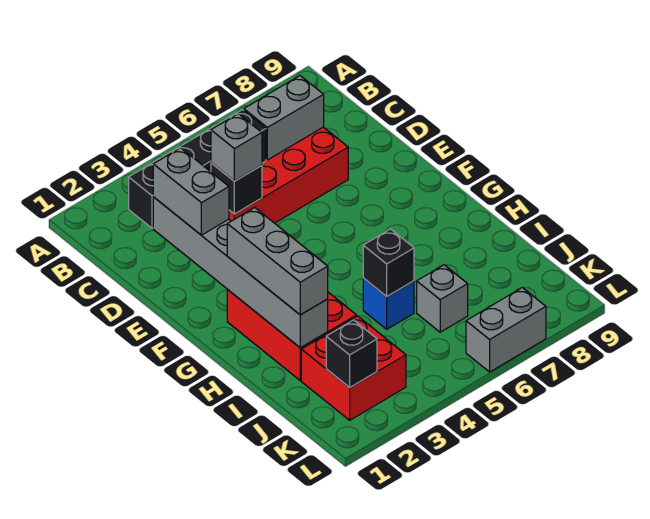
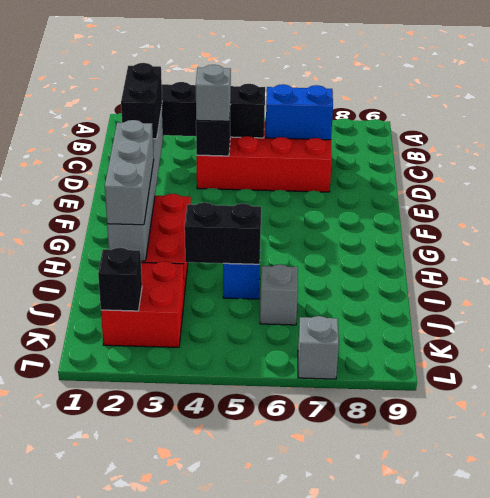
grey brick C6:C7 level 2 -> blue brick C6:C7 level 2
grey brick D2:E2 level 3 -> black brick D2:E2 level 3
black brick I5 level 2 -> black brick I4:I5 level 2
grey brick L6:L7 level 1 -> grey brick L7 level 1

